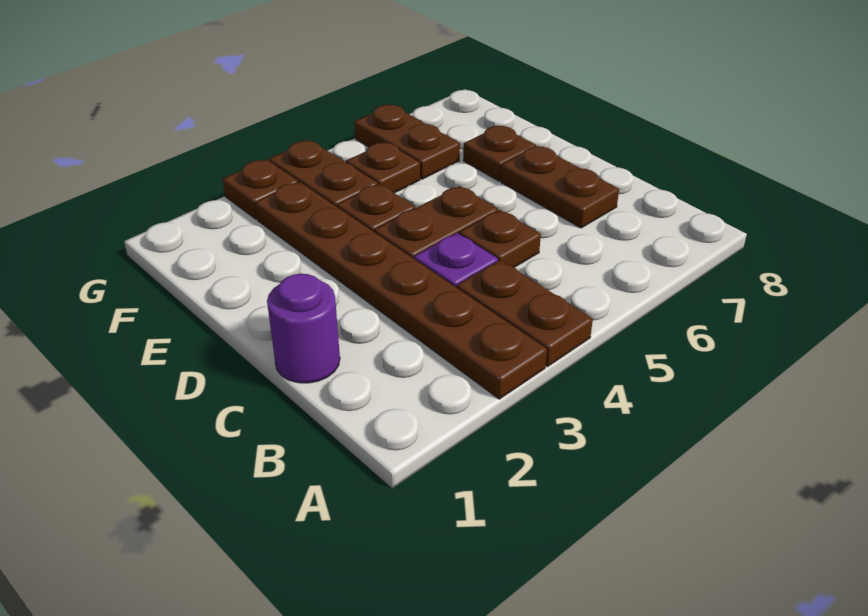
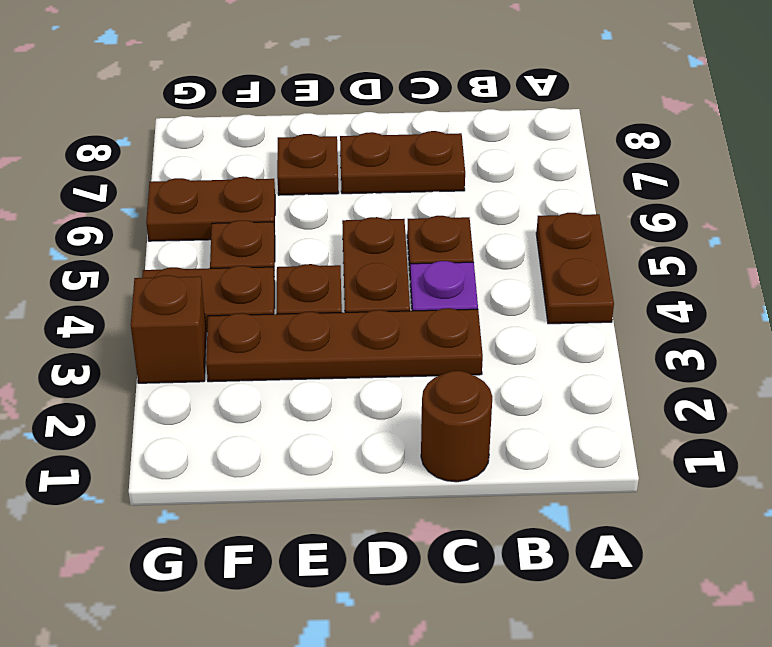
brown plate A3:F3 level 1 -> brown plate C3:F3 level 1
brown plate A4:B4 level 1 -> brown plate A4:A5 level 1
purple round brick C1 level 1 -> brown round brick C1 level 1
brown plate G3 level 1 -> brown brick G3 level 1

